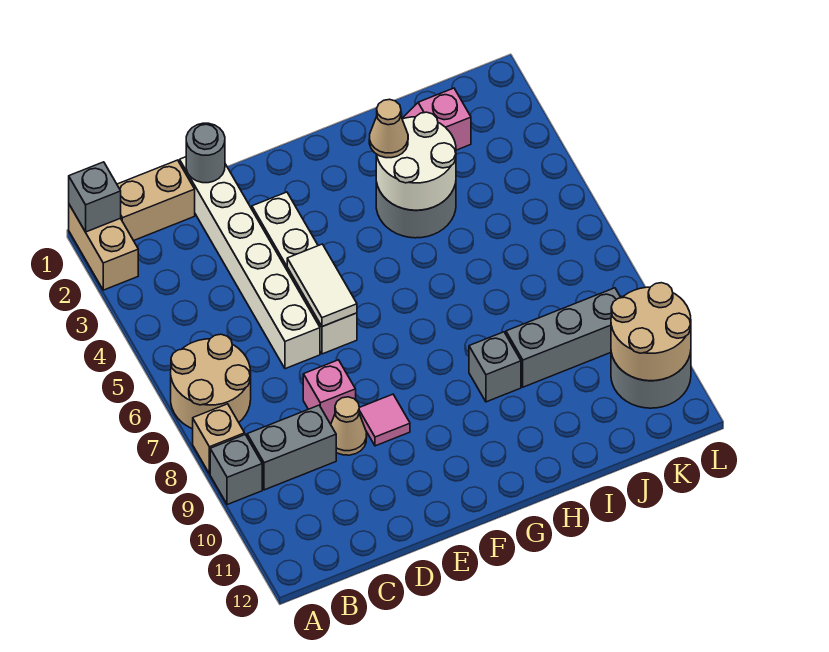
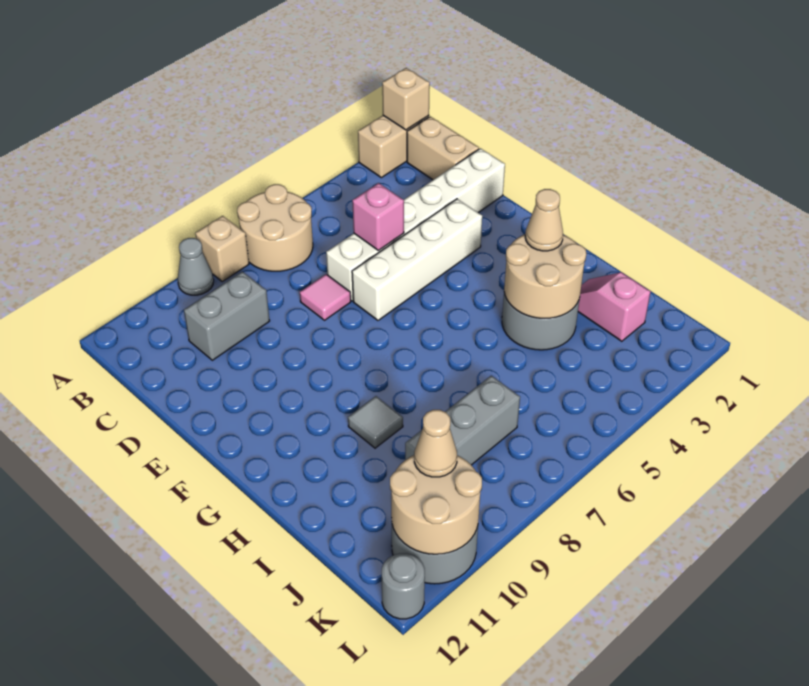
grey brick A1 level 2 -> tan brick A1 level 2
grey brick A9 level 1 -> grey cone A9 level 1
grey brick B9:C9 level 1 -> grey brick C9:C10 level 1
grey round brick D1 level 2 -> grey round brick L12 level 1
pink brick D8 level 1 -> pink brick D5 level 2
tan cone D9 level 1 -> tan cone K10 level 3
white tile E5:E6 level 2 -> none
pink tile E9 level 1 -> pink tile D7 level 1
white round brick H3:I4 level 2 -> tan round brick H3:I4 level 2
grey brick H9 level 1 -> grey tile H9 level 1
grey brick I9:K9 level 1 -> grey brick J7:J9 level 1

